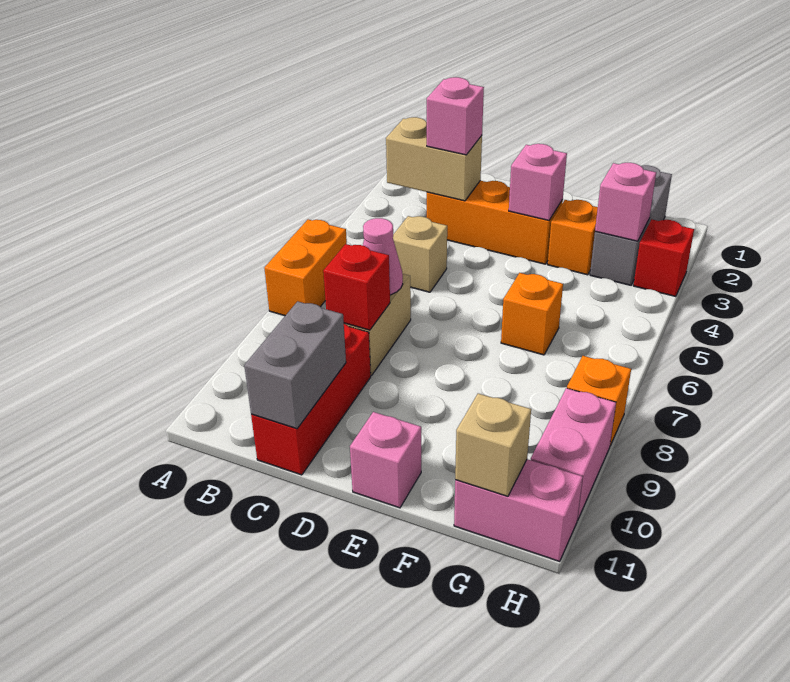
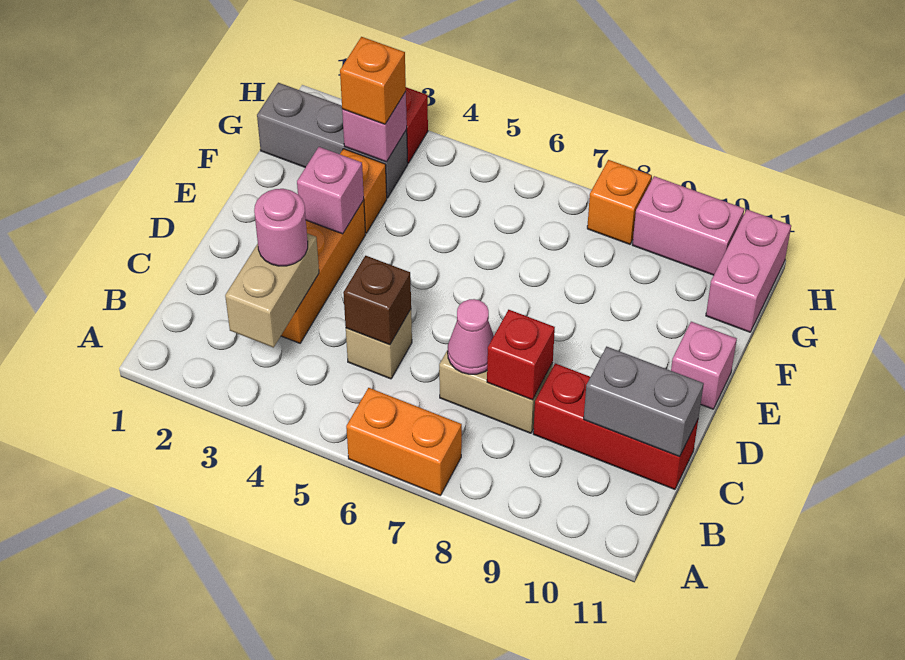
pink brick C3 level 3 -> pink round brick C3 level 3
none -> brown brick C5 level 2
orange brick F6 level 1 -> orange brick G3 level 3
tan brick G11 level 2 -> none

